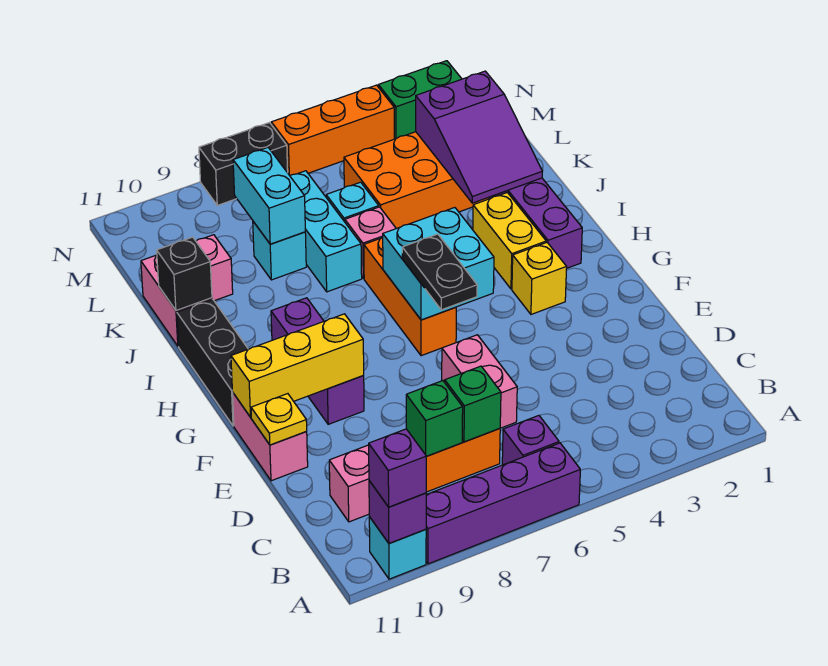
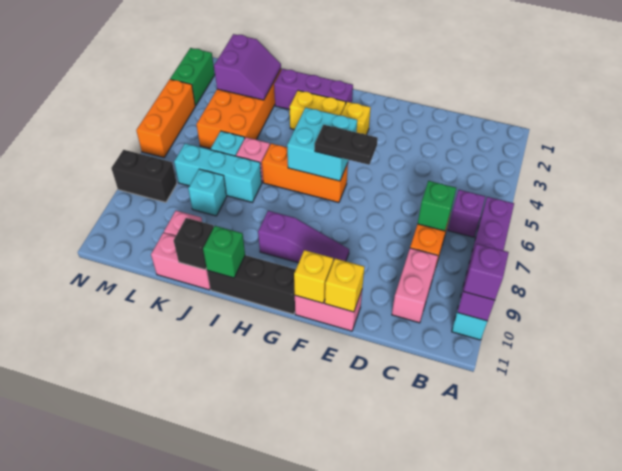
green brick C8 level 2 -> green brick I11 level 2
pink brick D6:E6 level 1 -> none
yellow plate E11 level 2 -> yellow brick E11 level 2
purple brick F9:H9 level 1 -> purple slope F9:H9 level 1 top H
yellow brick F9:F11 level 2 -> yellow brick F11 level 2
purple slope J2:L3 level 2 top L -> purple slope K2:L3 level 2 top L
cyan brick K8:L8 level 2 -> none
black brick N7:N8 level 1 -> black brick M8:N8 level 1

